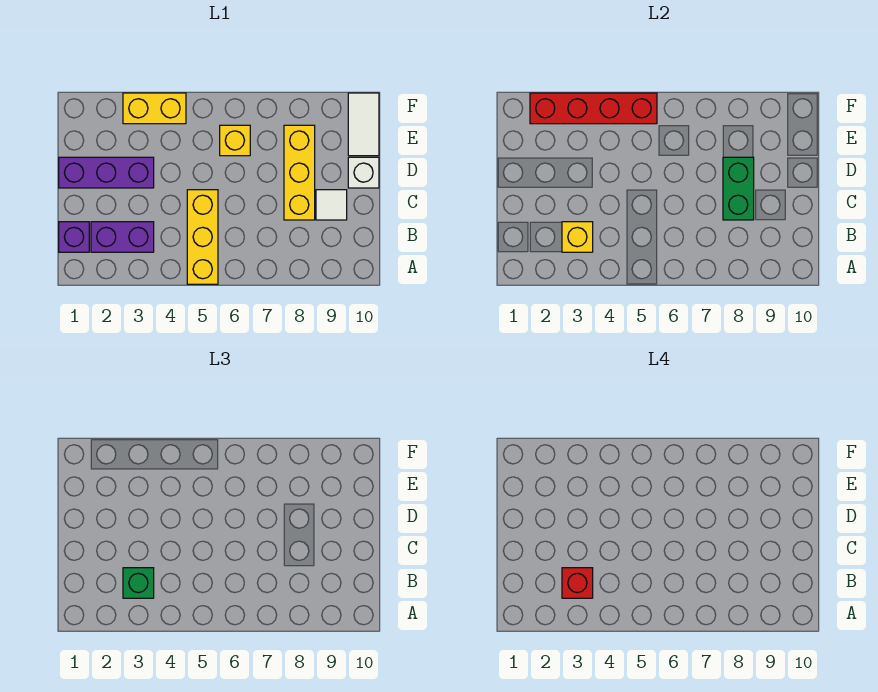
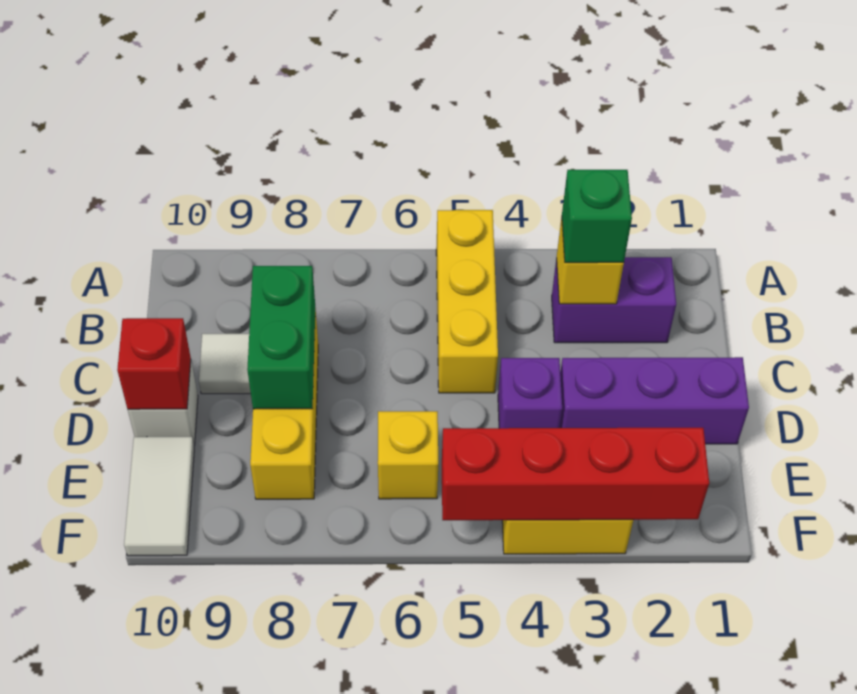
purple brick B1 level 1 -> purple brick D4 level 1
red brick B3 level 4 -> red brick D10 level 2

